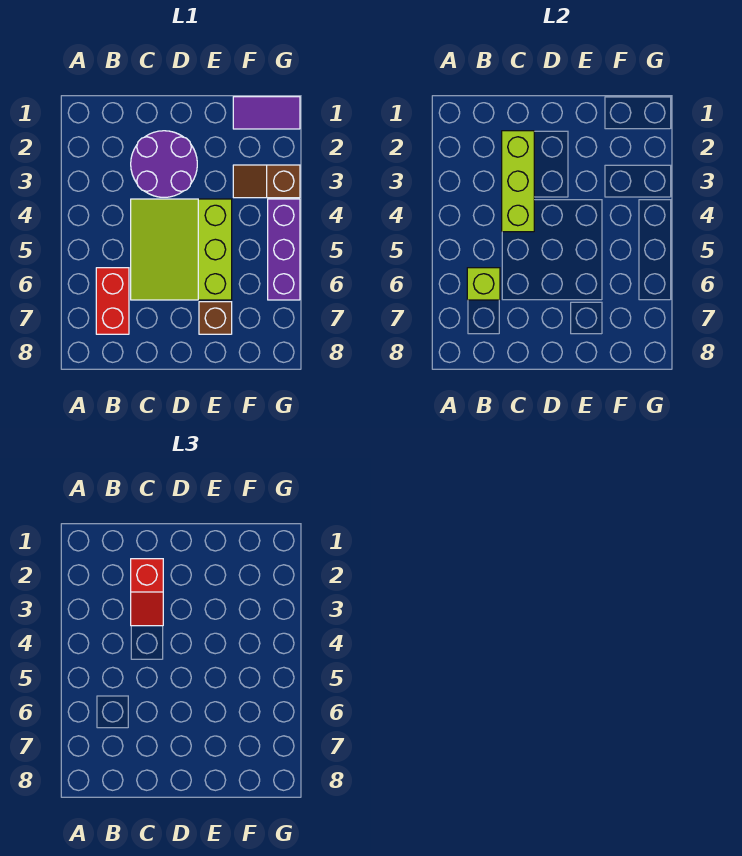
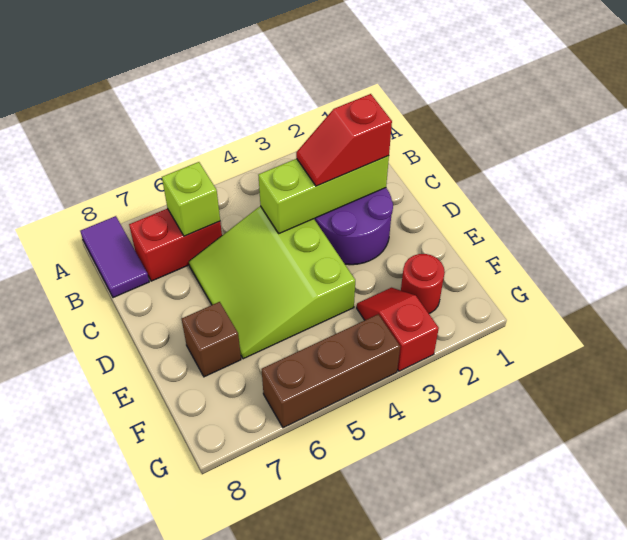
lime slope C4:E6 level 1 top E -> lime slope C4:E6 level 1 top 4
purple tile F1:G1 level 1 -> purple tile A8:B8 level 1
none -> red round brick F2 level 1
brown slope F3:G3 level 1 top G -> red slope F3:G3 level 1 top G
purple brick G4:G6 level 1 -> brown brick G4:G6 level 1

